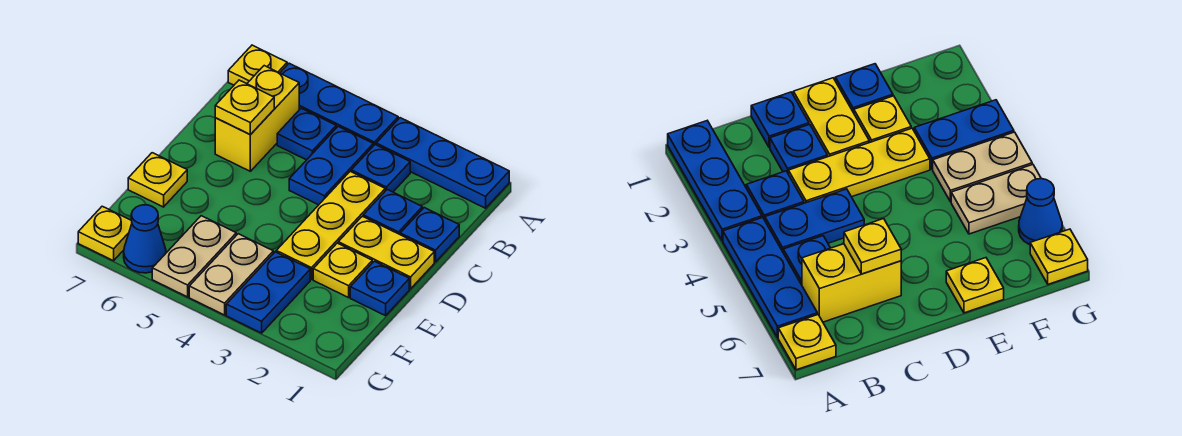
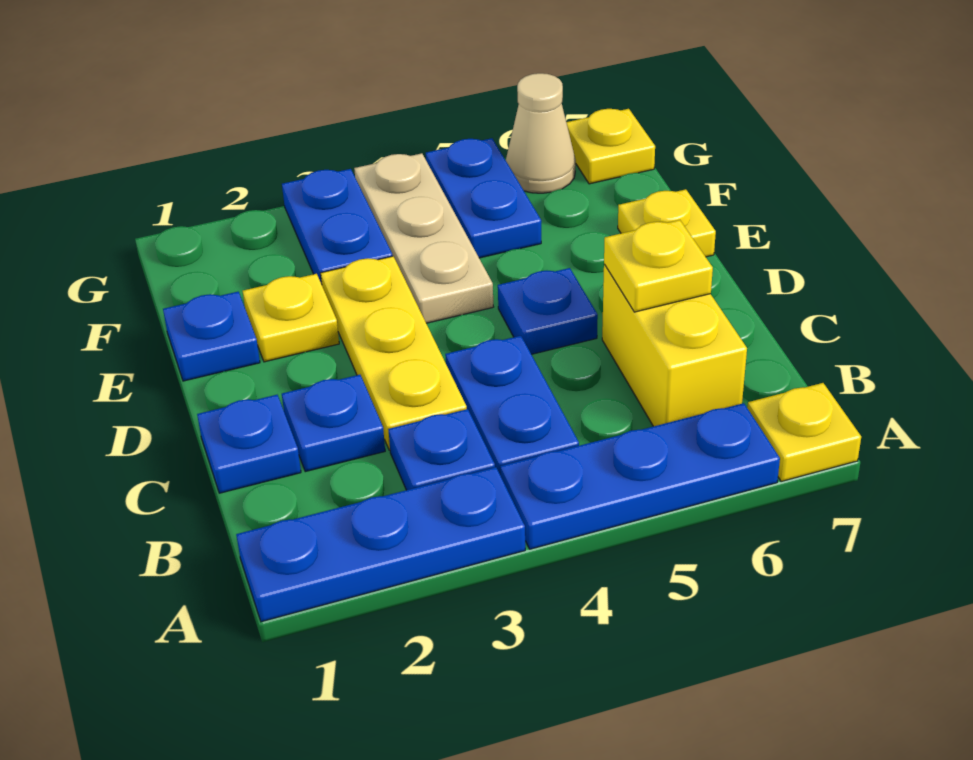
blue plate B5 level 1 -> blue plate D5 level 1
yellow plate D1:D2 level 1 -> none
tan plate F4:G4 level 1 -> tan plate E4:G4 level 1
tan plate F5:G5 level 1 -> blue plate F5:G5 level 1
blue cone G6 level 1 -> tan cone G6 level 1

